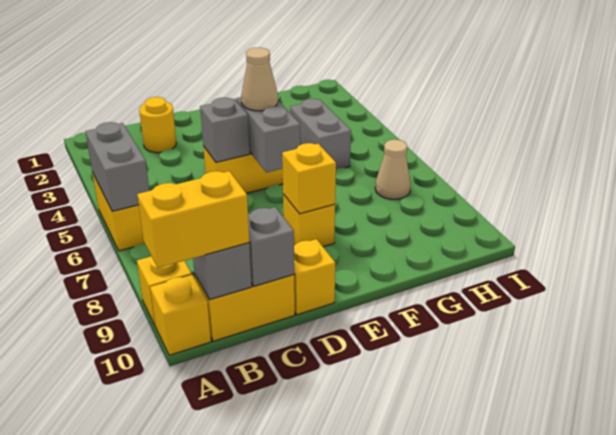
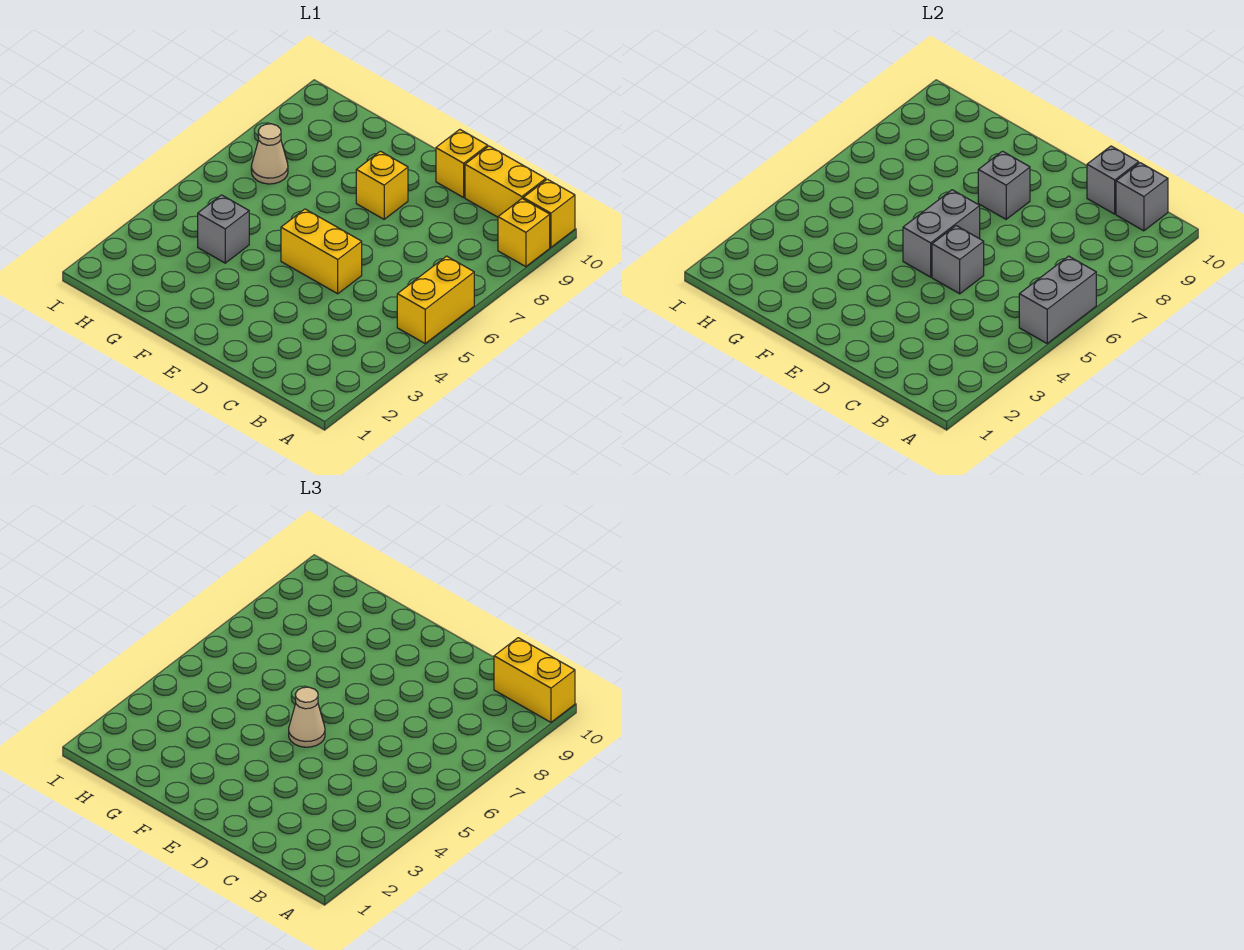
yellow round brick C2 level 1 -> none
yellow brick E8 level 2 -> grey brick E8 level 2
grey brick G4:G5 level 1 -> grey brick G4 level 1

